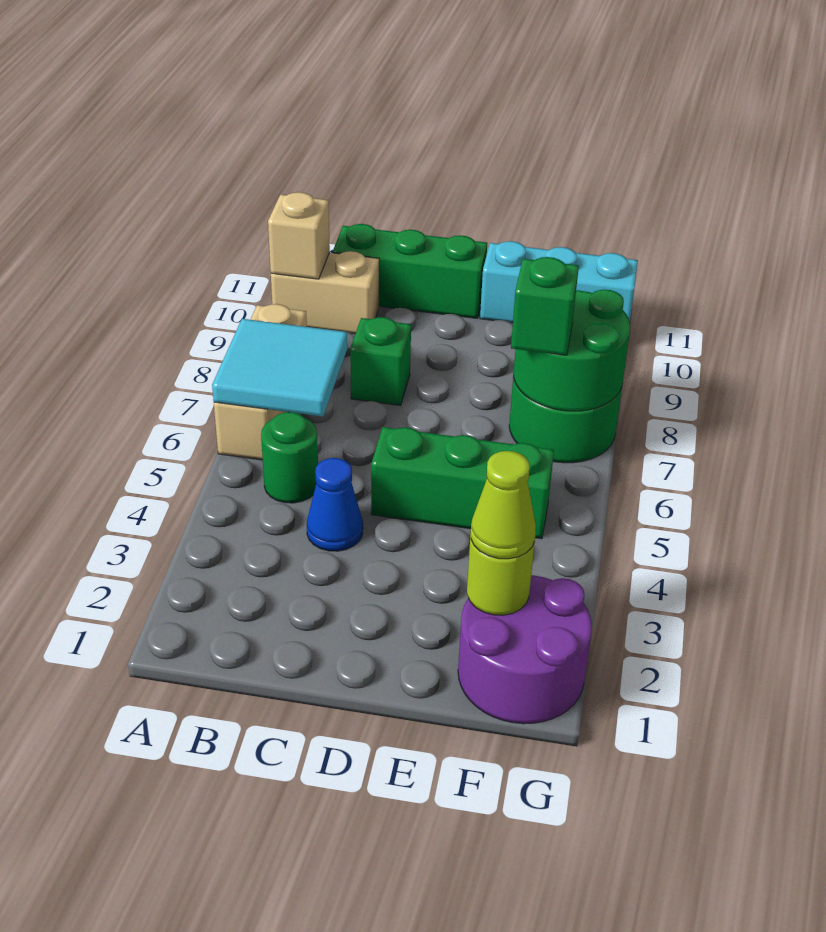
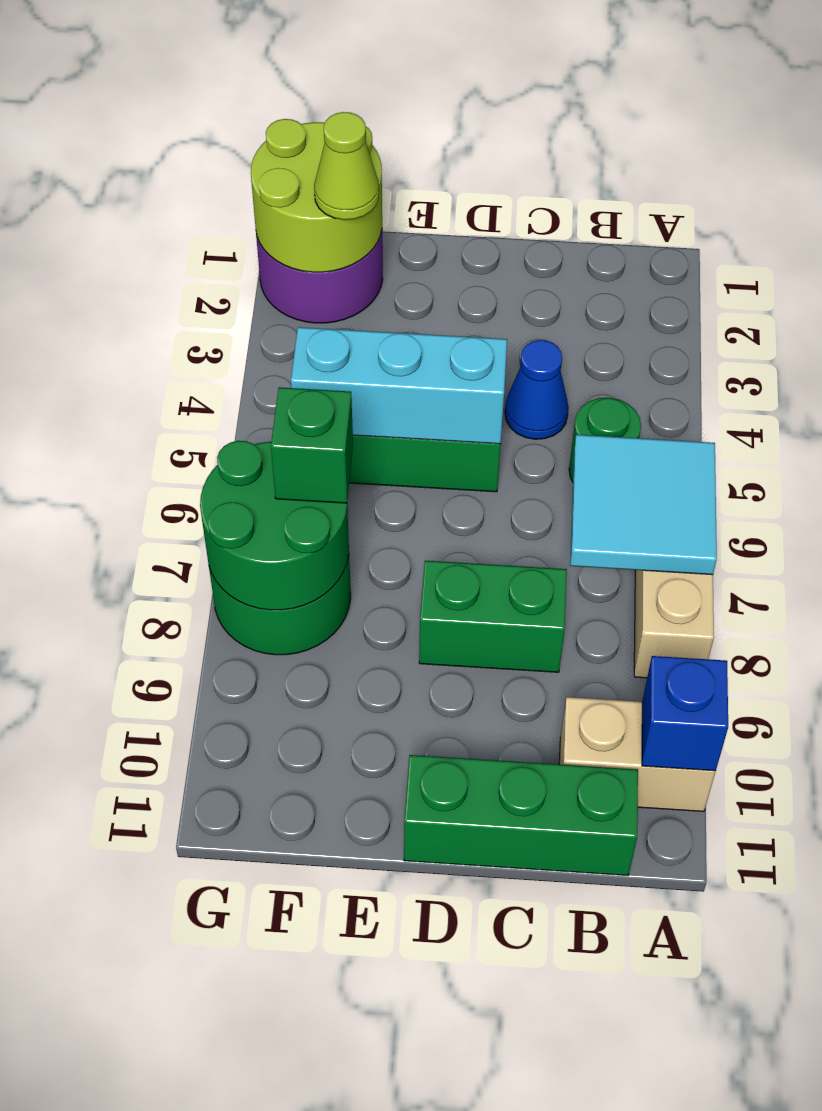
tan brick A10 level 2 -> blue brick A10 level 2
green brick C8 level 1 -> green brick C8:D8 level 1
cyan brick E11:G11 level 1 -> cyan brick D5:F5 level 2
lime round brick F2 level 2 -> lime round brick F1:G2 level 2

